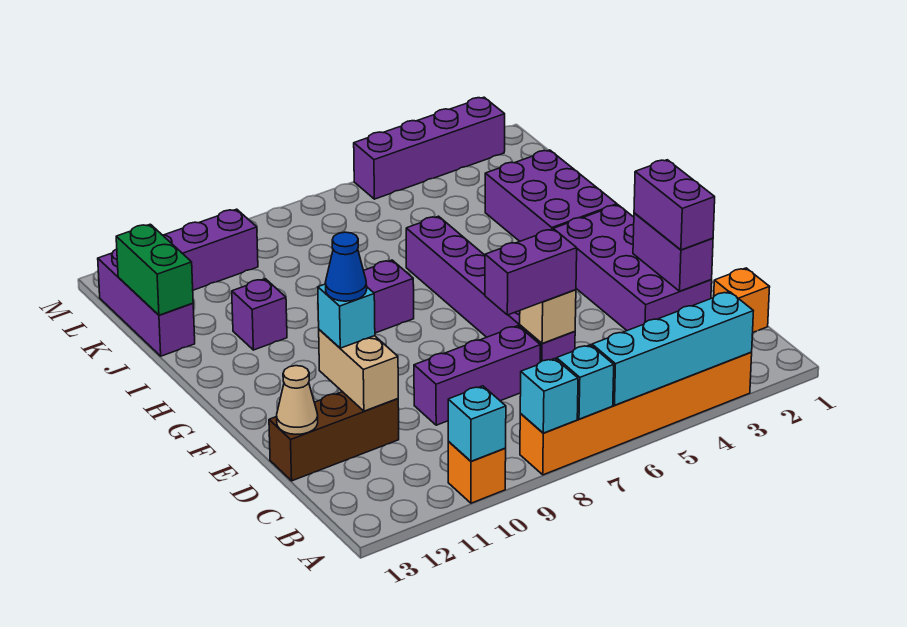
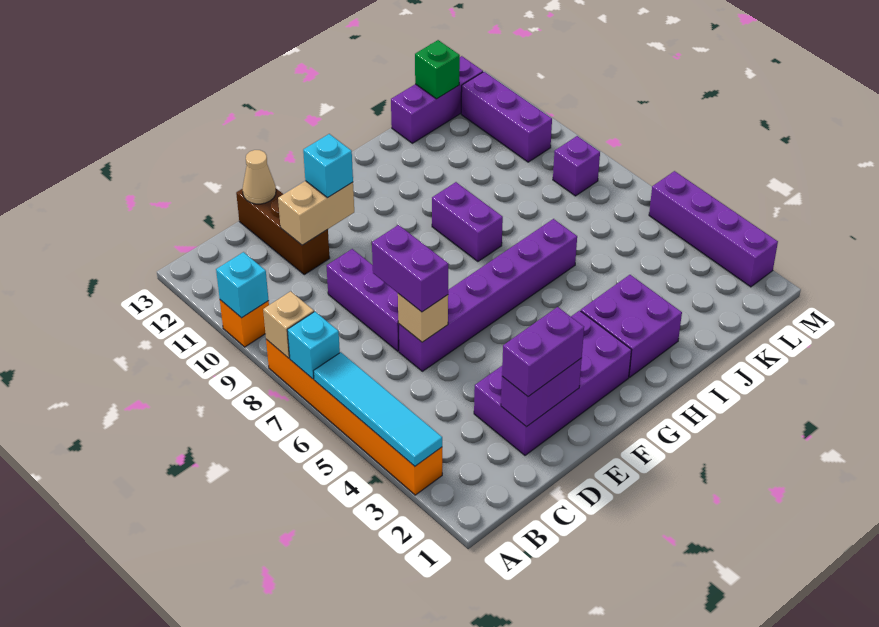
cyan brick A3:A6 level 2 -> cyan tile A3:A6 level 2
cyan brick A8 level 2 -> tan brick A8 level 2
orange brick C1 level 1 -> none
blue cone E11 level 4 -> none
purple brick H2:J3 level 1 -> purple brick H2:I3 level 1
purple brick I11 level 1 -> purple brick L8 level 1
green brick J13:K13 level 2 -> green brick K13 level 2

